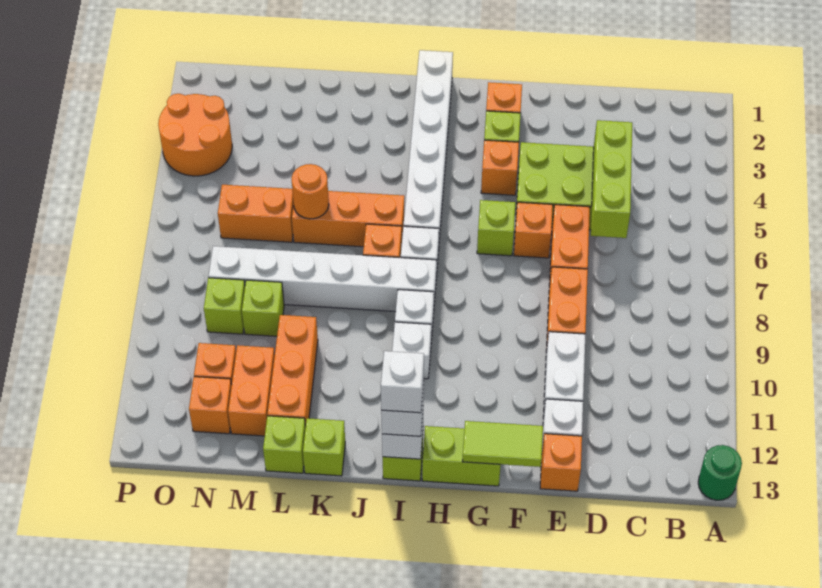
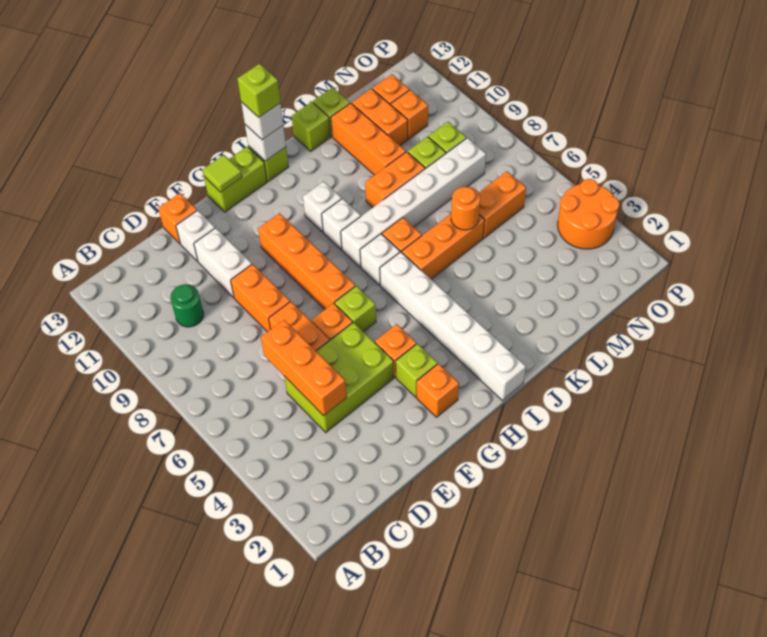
green round brick A13 level 1 -> green round brick C10 level 1
lime brick D4:D6 level 2 -> orange brick D4:D6 level 2
lime tile F13:G13 level 2 -> lime tile G13 level 2
none -> orange brick G7:G10 level 1
white brick I13 level 4 -> lime brick I13 level 4
none -> orange brick K9:L9 level 1

